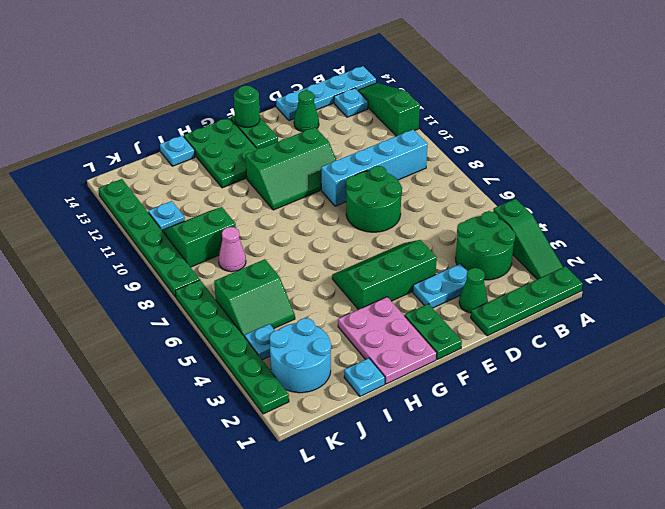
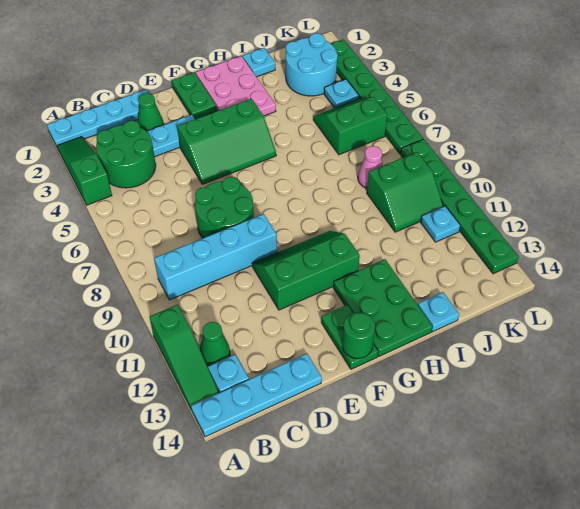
green plate A1:D1 level 1 -> cyan plate A1:D1 level 1
green cone D13 level 1 -> green cone B12 level 1

